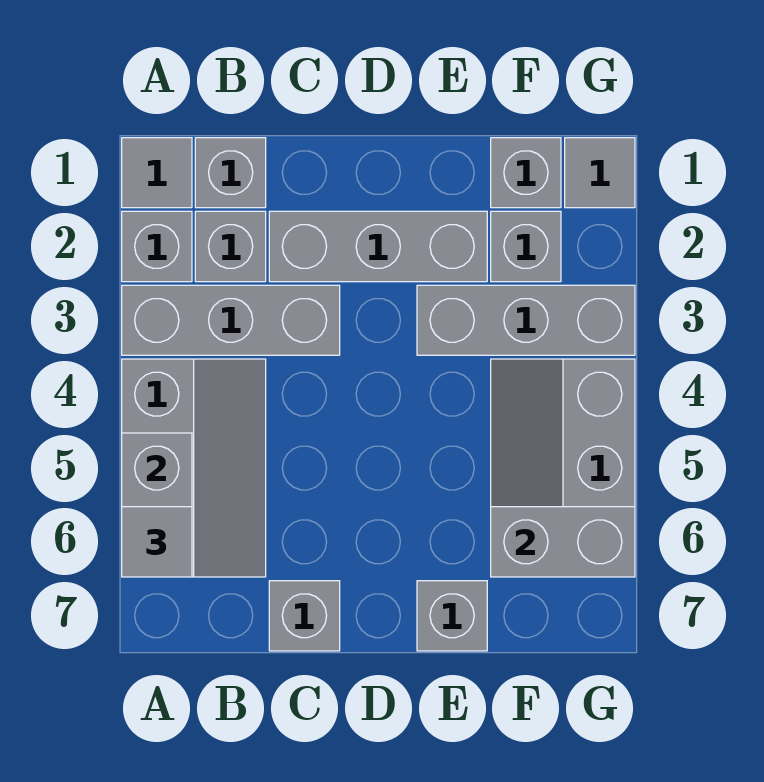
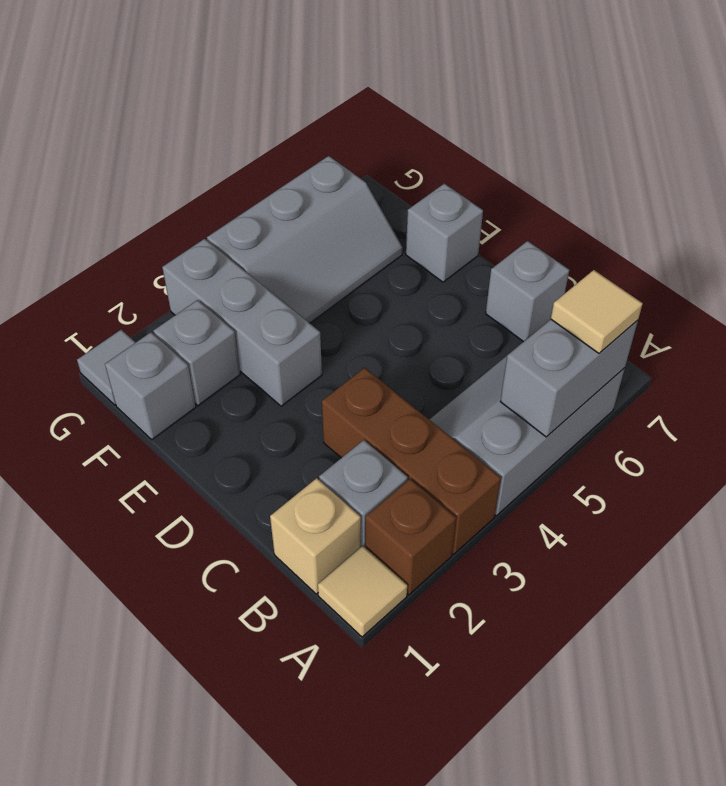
grey tile A1 level 1 -> tan tile A1 level 1
grey brick A2 level 1 -> brown brick A2 level 1
grey brick A3:C3 level 1 -> brown brick A3:C3 level 1
grey tile A6 level 3 -> tan tile A6 level 3
grey brick B1 level 1 -> tan brick B1 level 1
grey brick C2:E2 level 1 -> none
grey brick F6:G6 level 2 -> none

